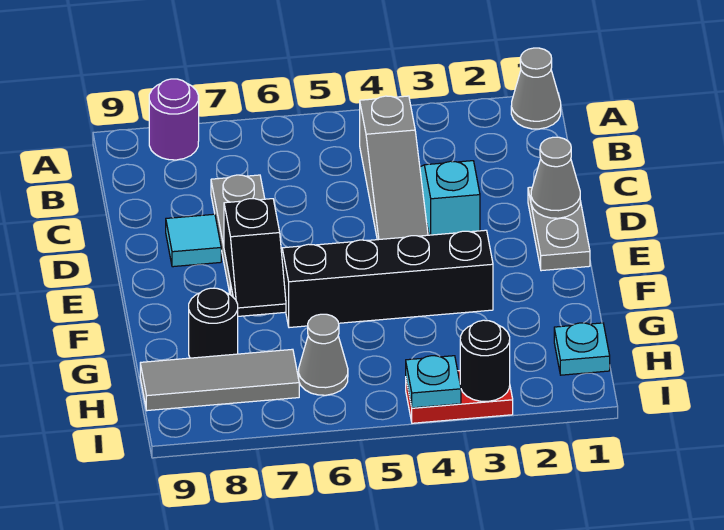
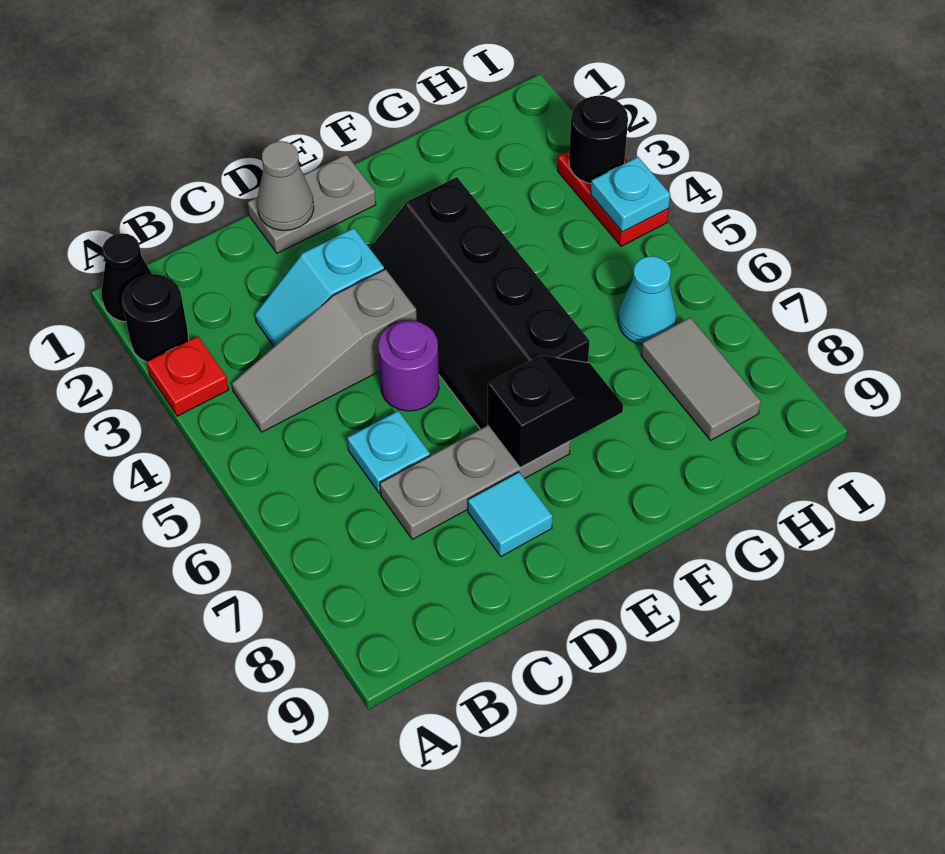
grey cone A1 level 1 -> black cone A1 level 1
none -> red plate A3 level 1
purple round brick A8 level 1 -> purple round brick D5 level 1
grey slope B4:D4 level 1 top B -> grey slope B4:D4 level 1 top D
black round brick G8 level 1 -> black round brick A2 level 1
cyan plate H1 level 1 -> cyan plate C6 level 1
grey cone H6 level 1 -> cyan cone H6 level 1
grey tile H7:H9 level 1 -> grey tile H7:H8 level 1

